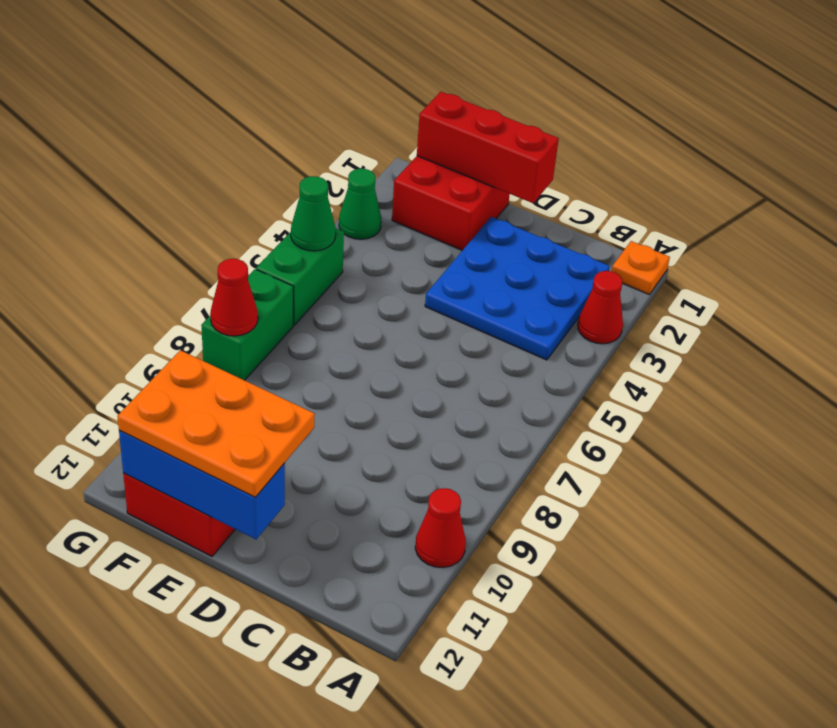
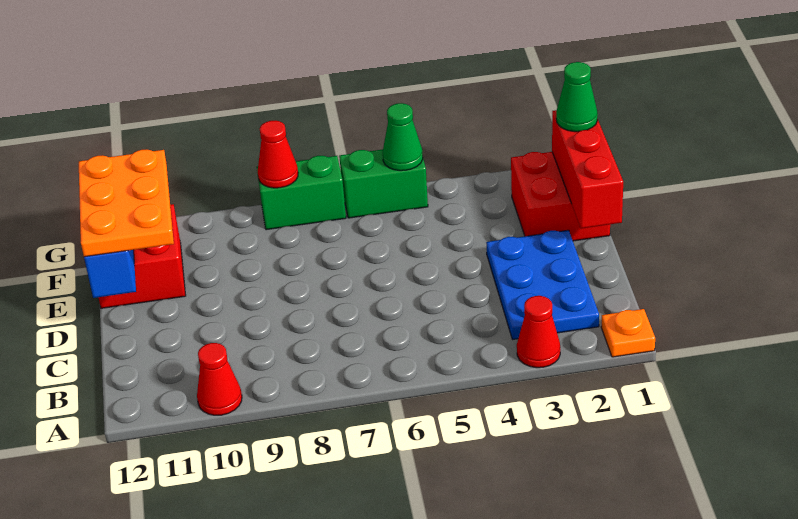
blue plate B2:D4 level 1 -> blue plate B2:D3 level 1
green cone G3 level 1 -> green cone F1 level 3

